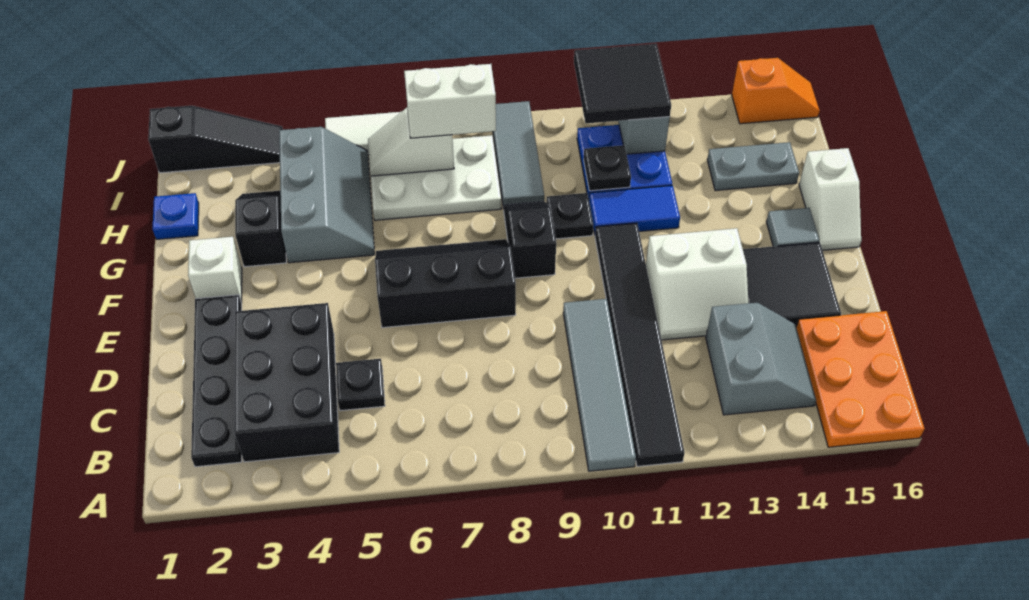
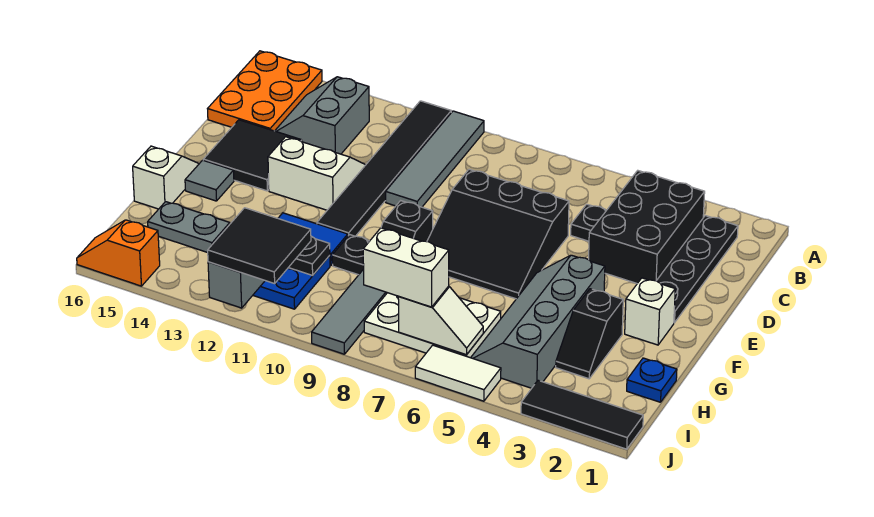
black slope E6:F8 level 1 top E -> black slope D6:F8 level 1 top D
grey slope G4:I5 level 1 top 4 -> grey slope F4:I5 level 1 top 4
black slope J1:J3 level 1 top 1 -> black tile J1:J3 level 1

